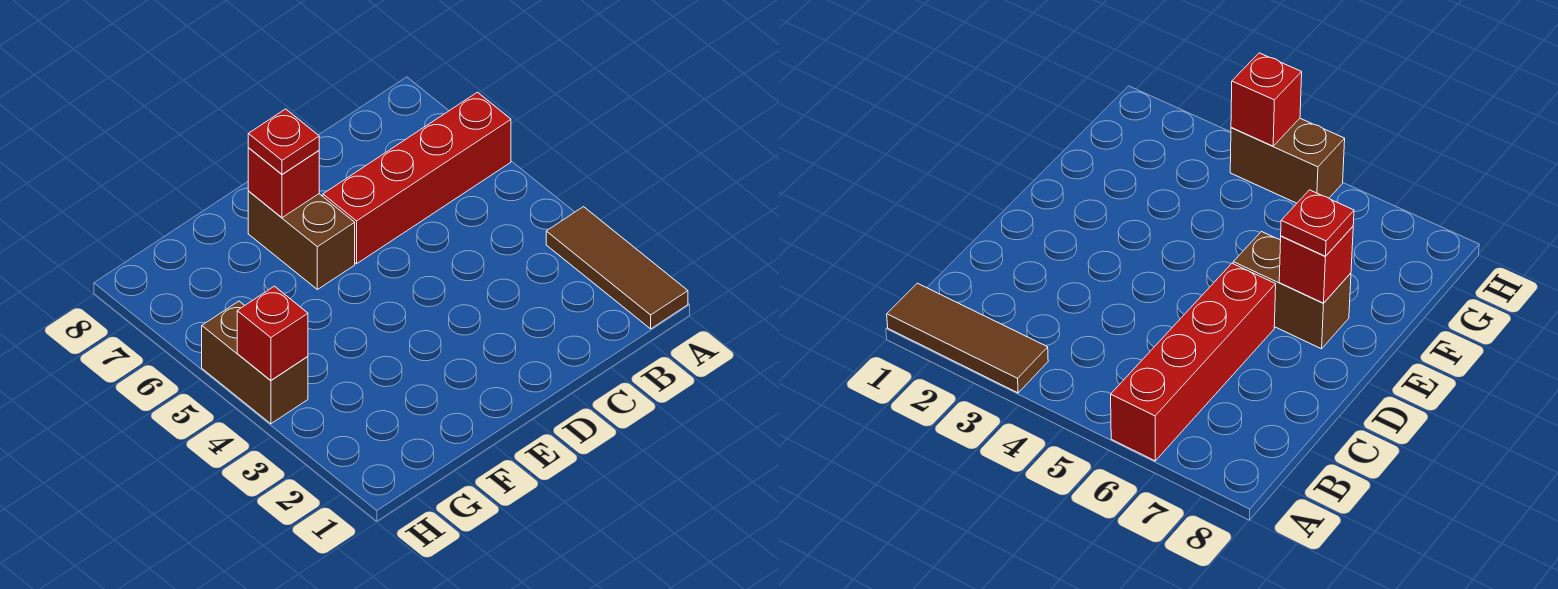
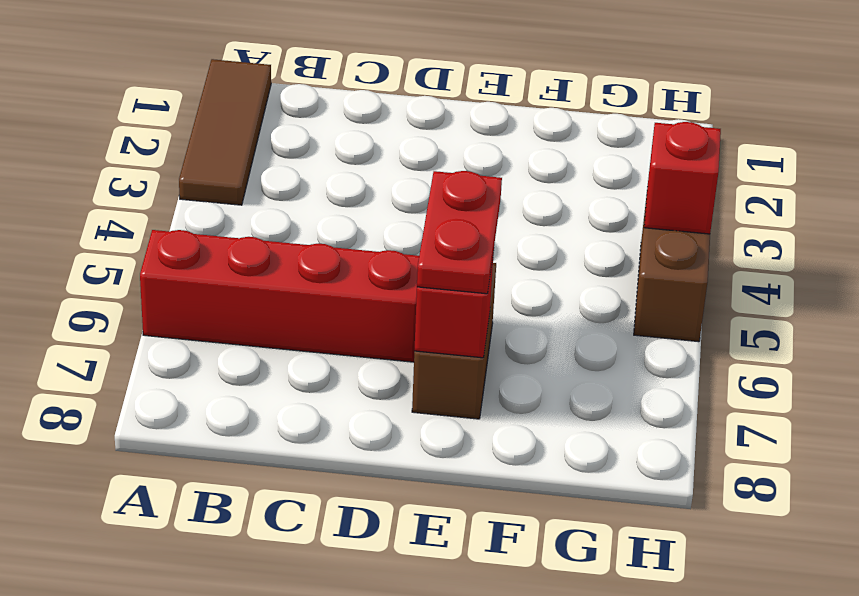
red plate E7 level 3 -> red plate E6:E7 level 3

